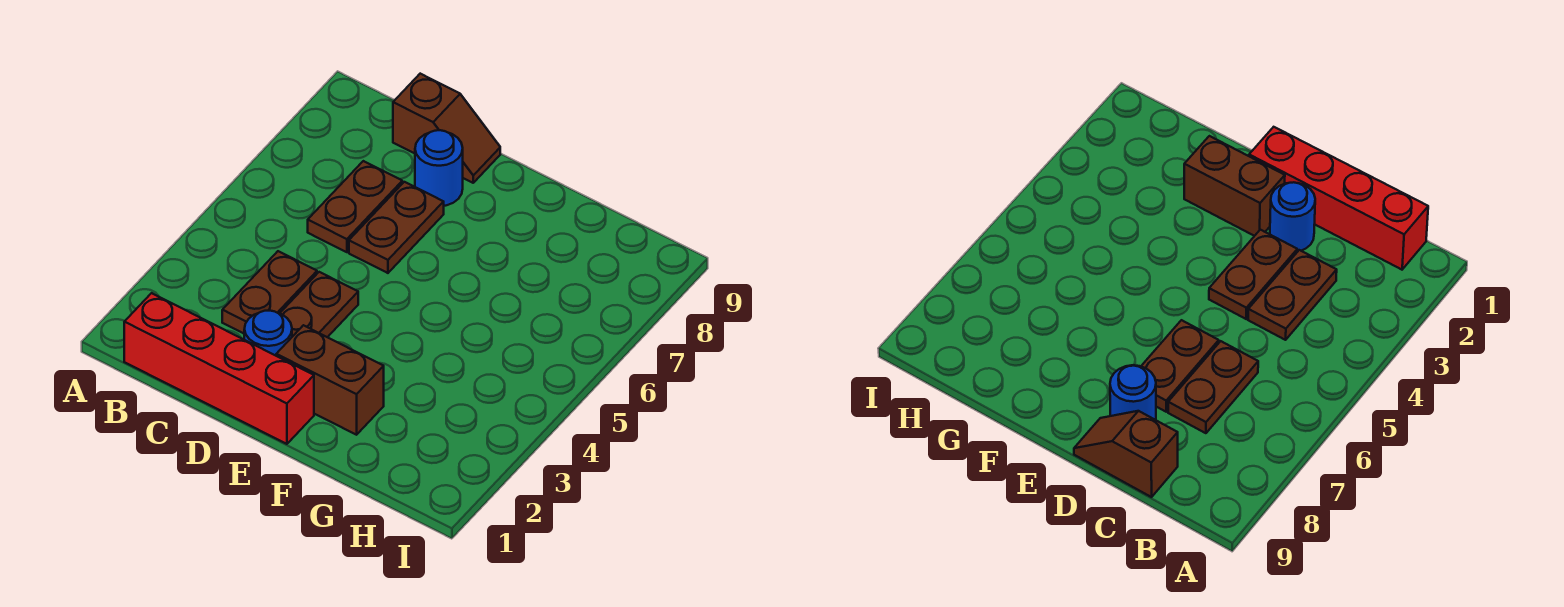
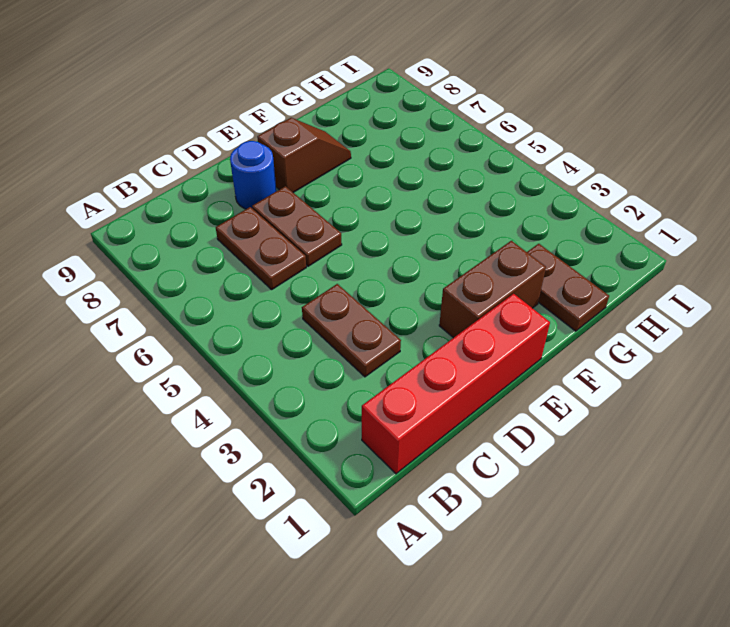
brown slope C9:D9 level 1 top C -> brown slope E8:F8 level 1 top E
blue round brick D2 level 1 -> none
brown plate D3:D4 level 1 -> brown plate G1:G2 level 1

